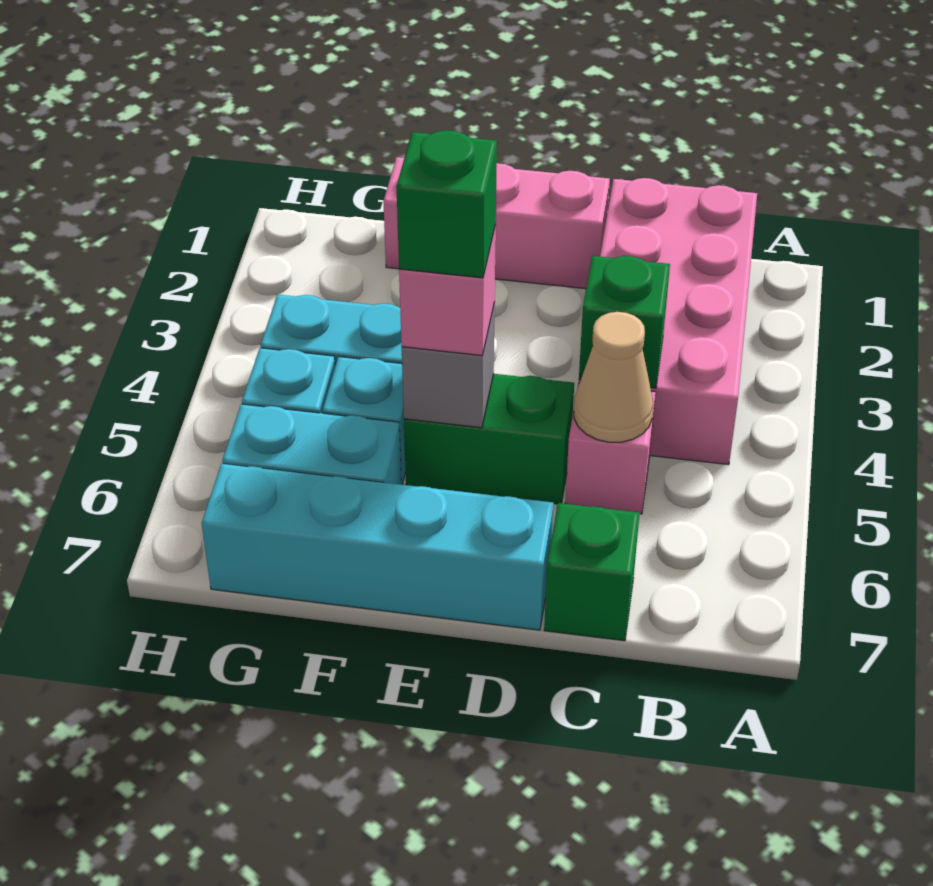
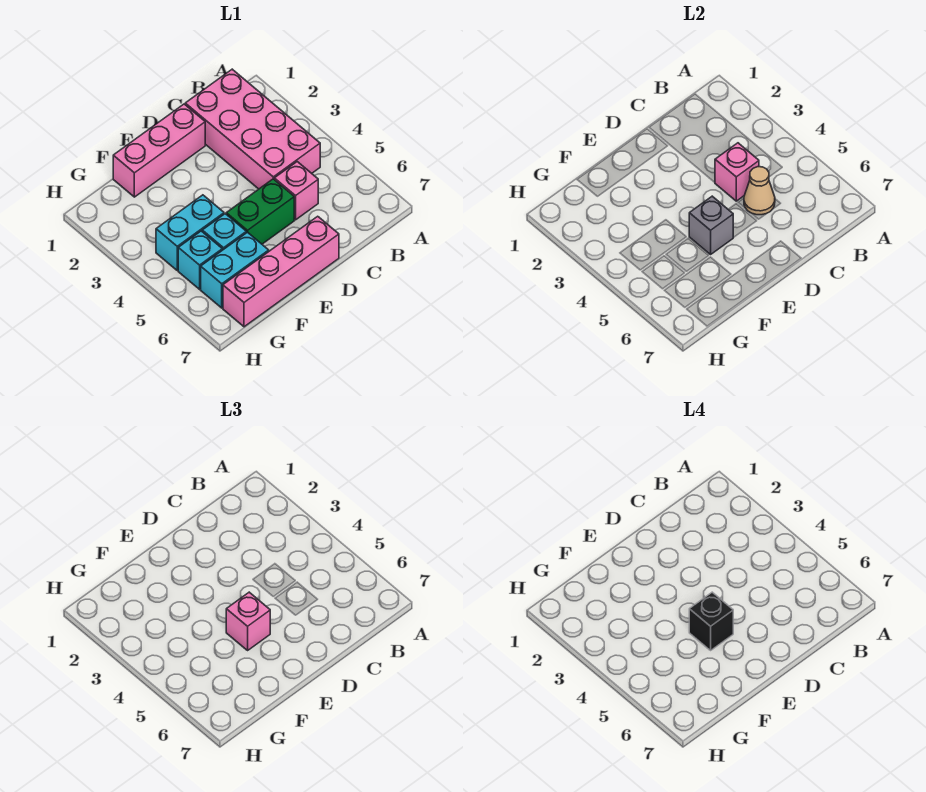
green brick C4 level 2 -> pink brick C4 level 2
green brick C7 level 1 -> none
cyan brick D7:G7 level 1 -> pink brick D7:G7 level 1
green brick E5 level 4 -> black brick E5 level 4

